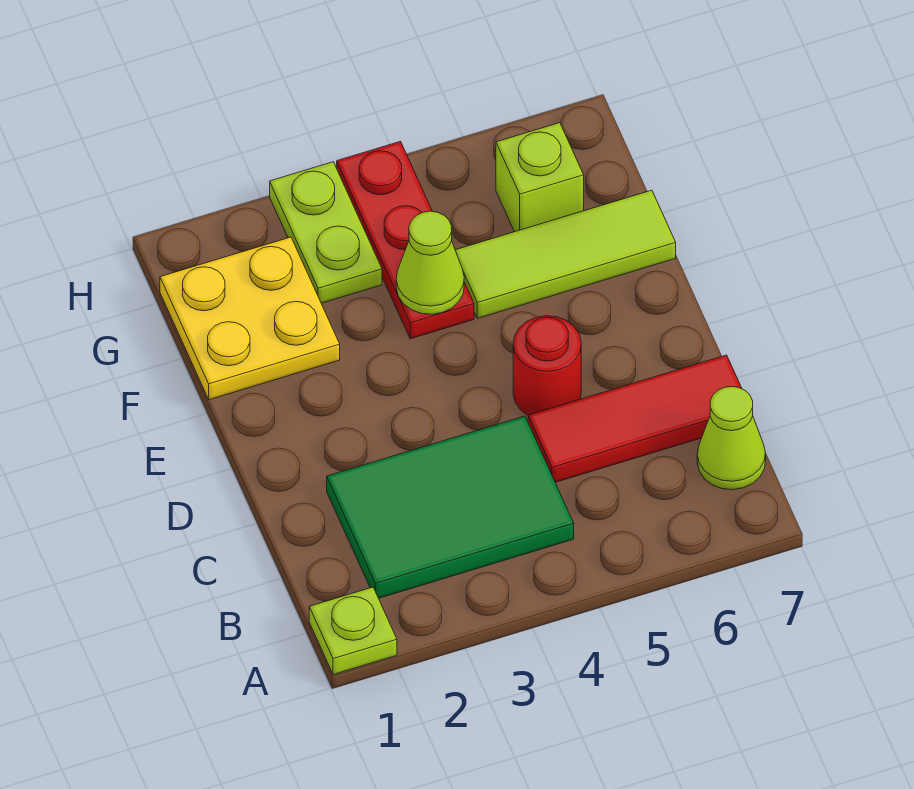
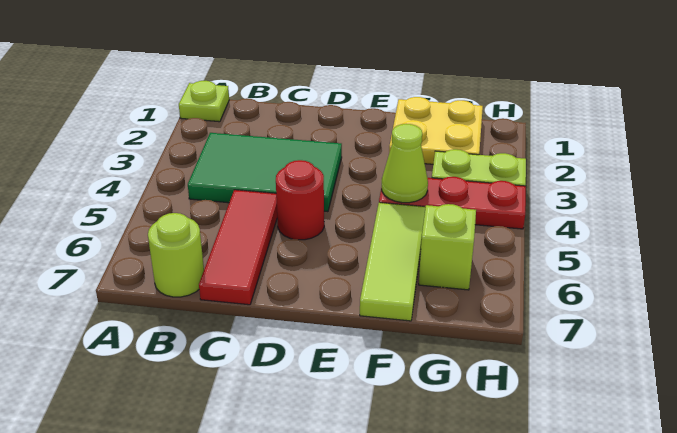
green tile B2:C4 level 1 -> green tile B3:D4 level 1
lime cone B7 level 1 -> lime round brick B7 level 1

